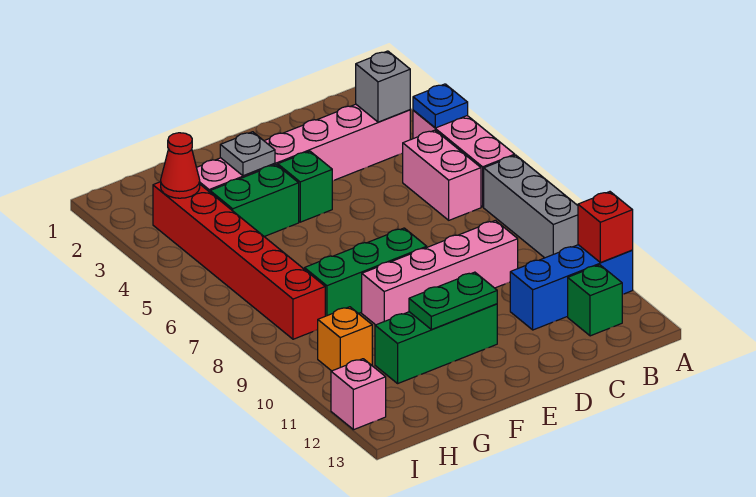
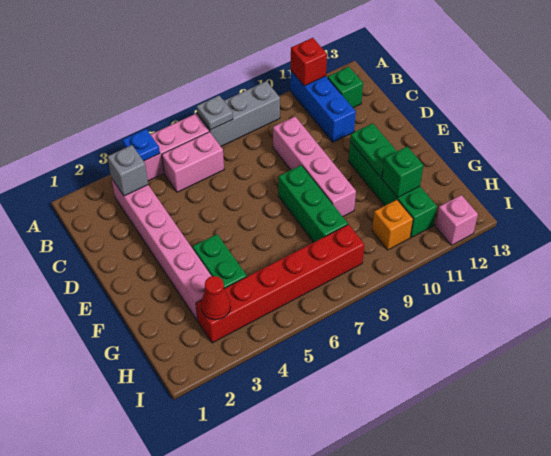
green brick E4 level 1 -> green brick G11 level 2
green brick E11:G11 level 1 -> green brick E11:H11 level 1
grey plate F3 level 2 -> grey plate A7 level 2

